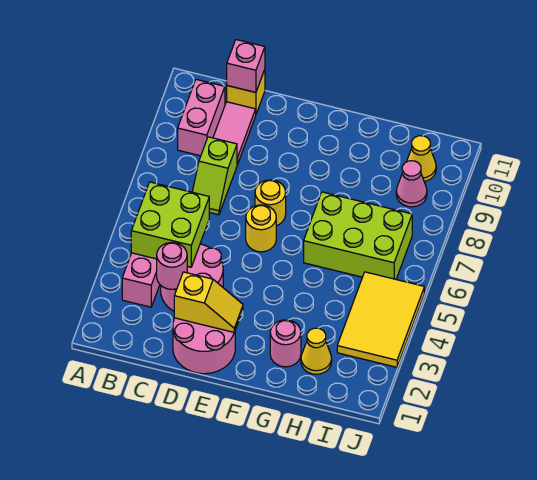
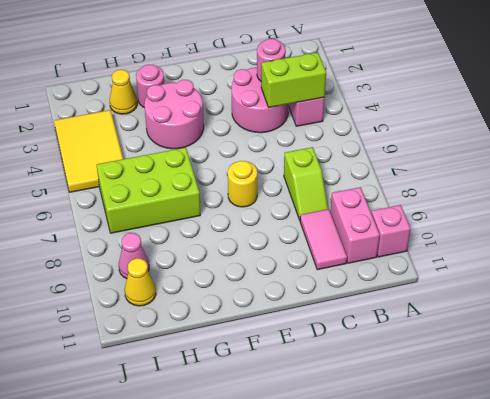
lime brick B4:C5 level 2 -> lime brick B4:C4 level 2
lime slope C7:C8 level 1 top 8 -> lime slope C7:C8 level 1 top 7
yellow brick C11 level 1 -> none
pink brick C11 level 2 -> pink brick A10 level 1
pink round brick D1:E2 level 1 -> pink round brick F3:G4 level 1
yellow slope D2:E2 level 2 top D -> none
yellow round brick E6 level 1 -> none

